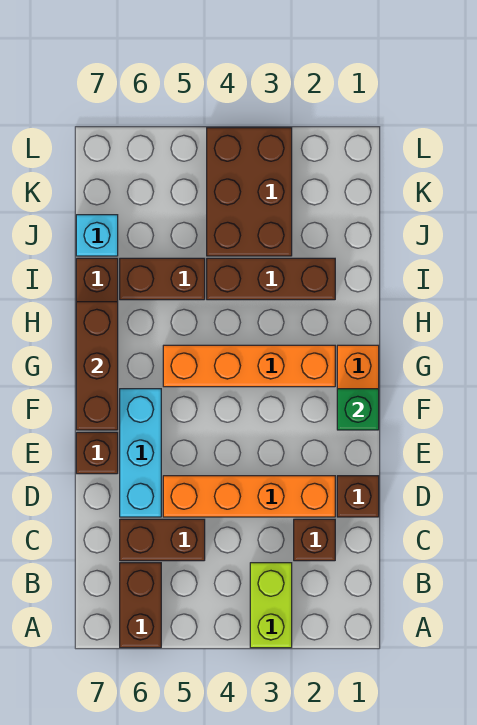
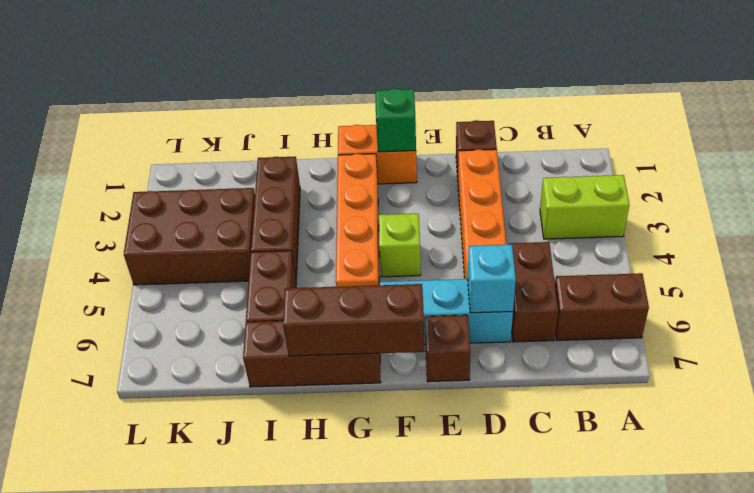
brown brick C2 level 1 -> none
none -> lime brick F4 level 1
cyan brick J7 level 1 -> cyan brick D6 level 2

